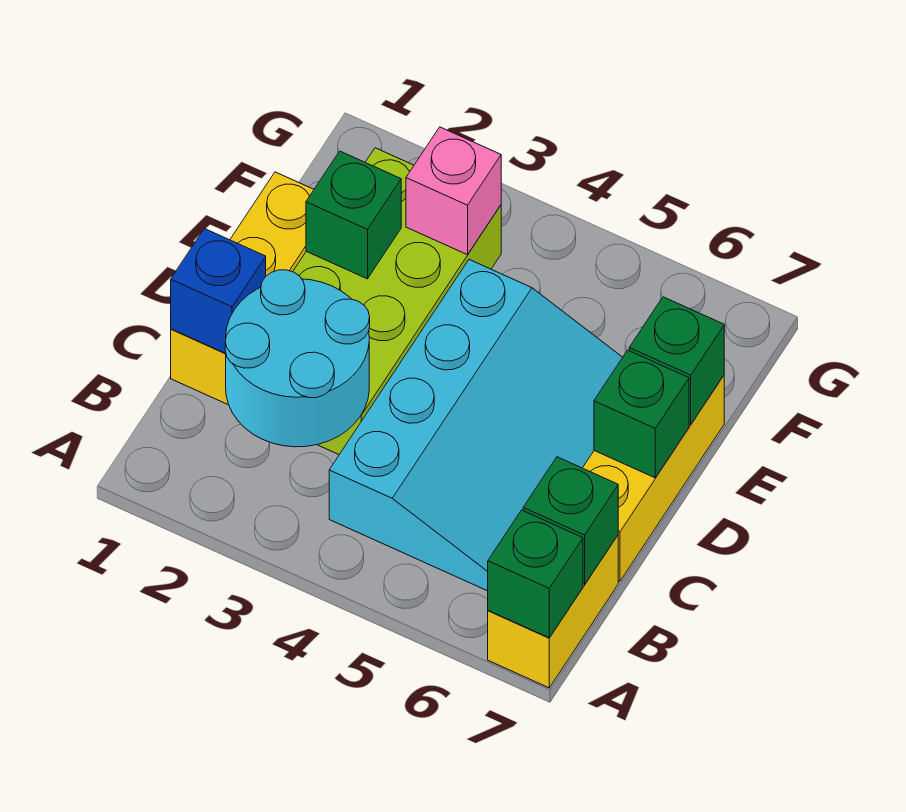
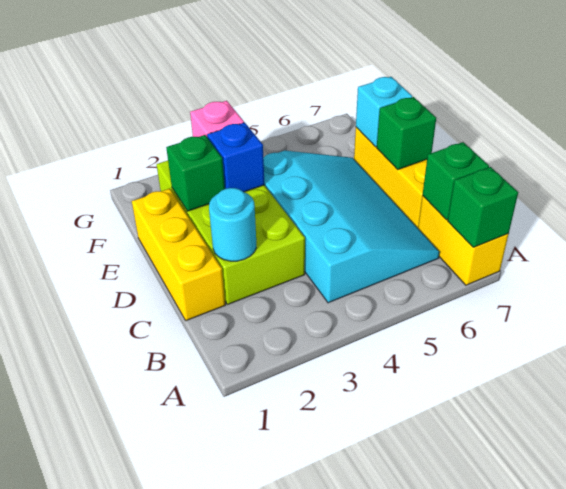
cyan round brick B2:C3 level 2 -> cyan round brick C2 level 2
blue brick C1 level 2 -> blue brick E3 level 2
green brick E7 level 2 -> cyan brick E7 level 2

